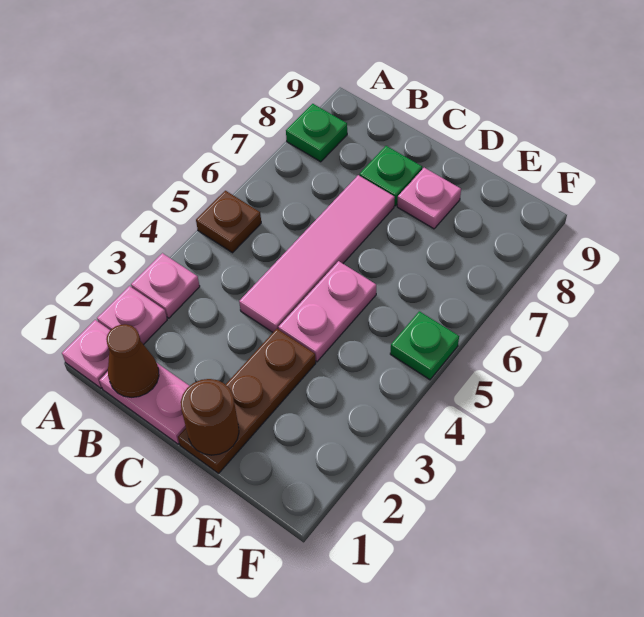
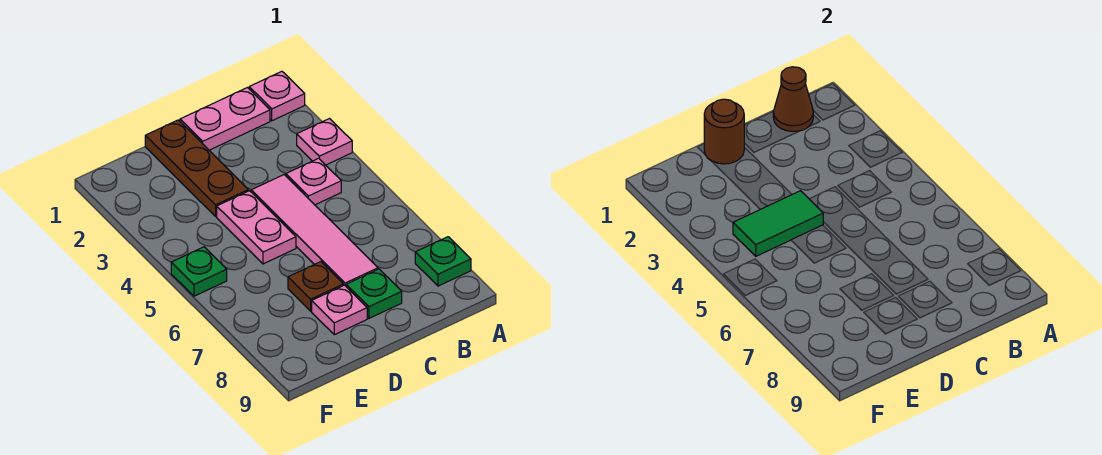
pink plate A2 level 1 -> pink plate B4 level 1
brown plate A5 level 1 -> brown plate D7 level 1
none -> green tile D4:E4 level 2

